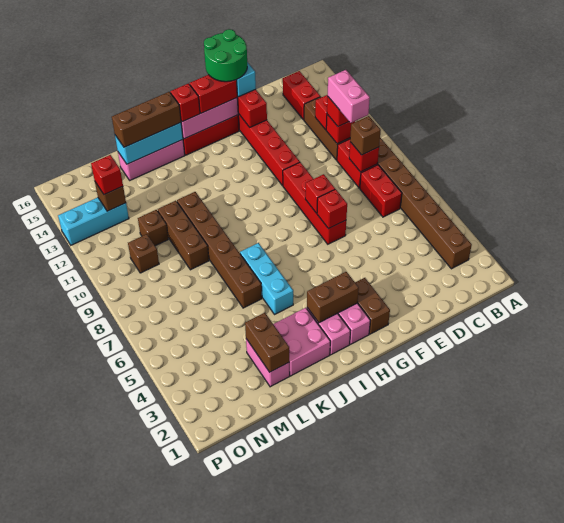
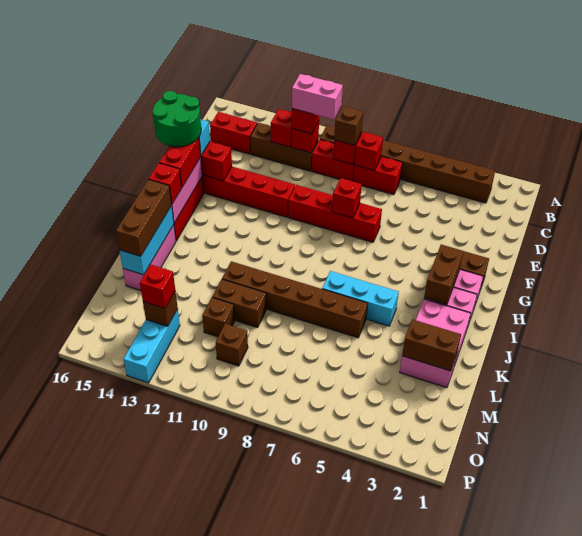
red brick F7 level 2 -> red brick C8 level 2
brown brick L9:L11 level 1 -> brown brick L10:L11 level 1

